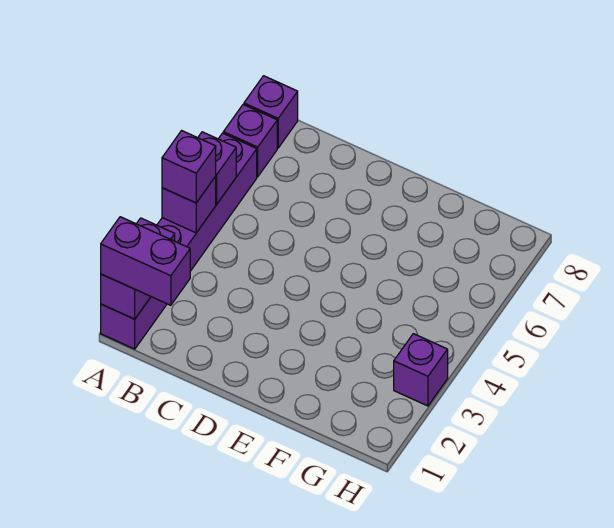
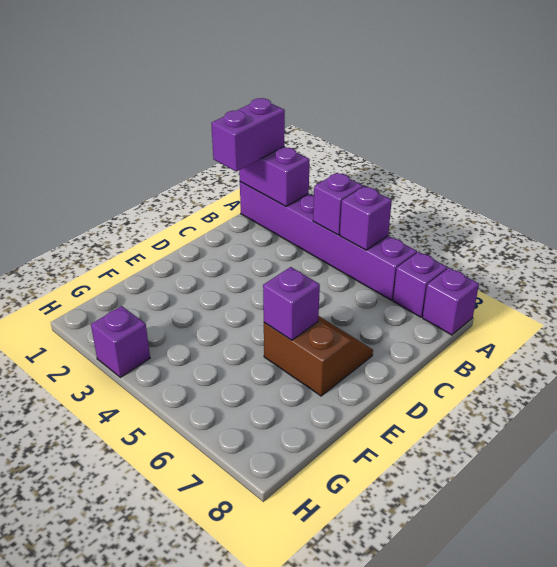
purple brick A4 level 3 -> purple brick E6 level 2
none -> brown slope D6:E7 level 1 top E

